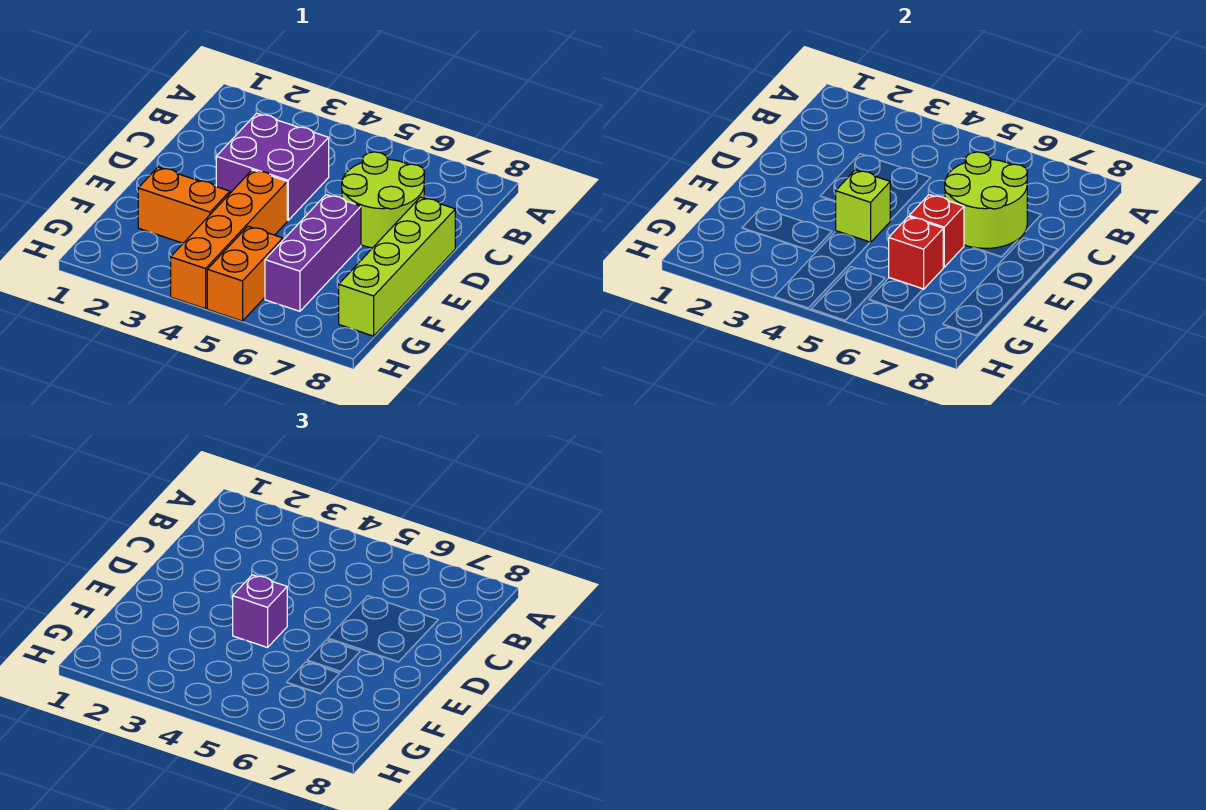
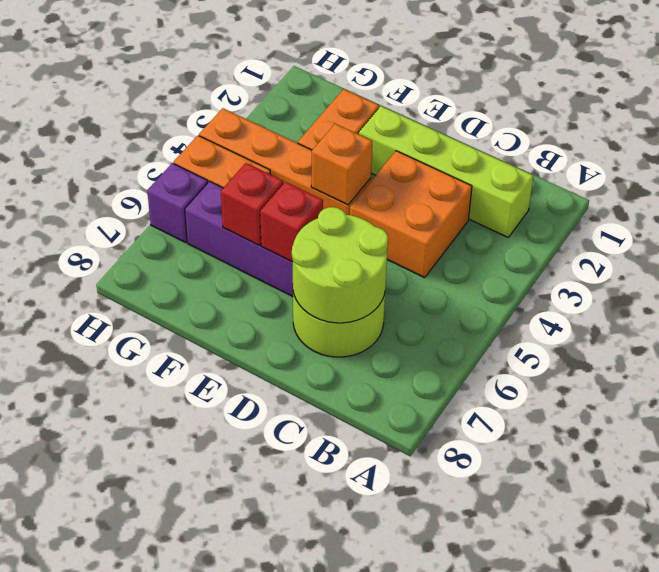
purple brick C3:D4 level 1 -> orange brick C3:D4 level 1
lime brick D8:G8 level 1 -> lime brick B2:E2 level 1
lime brick E4 level 2 -> orange brick E4 level 2
purple brick E4 level 3 -> purple brick H6 level 1

